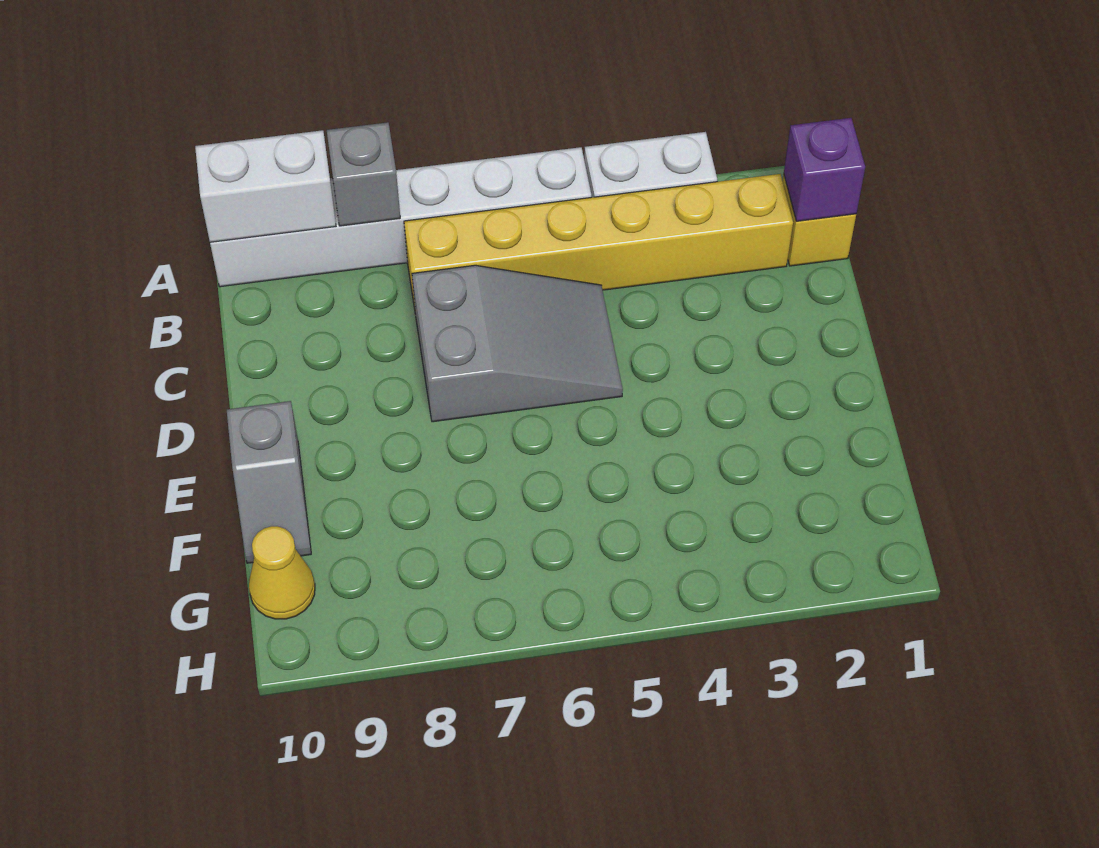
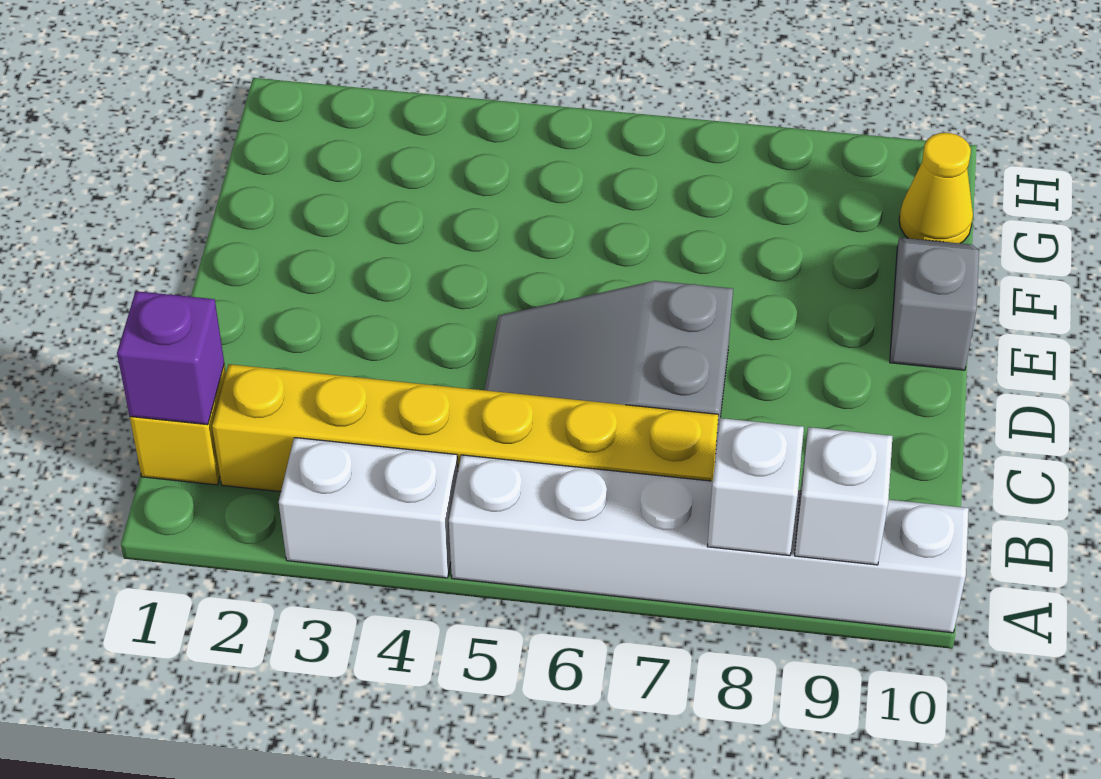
grey brick A8 level 2 -> white brick A8 level 2
white brick A9:A10 level 2 -> white brick A9 level 2

